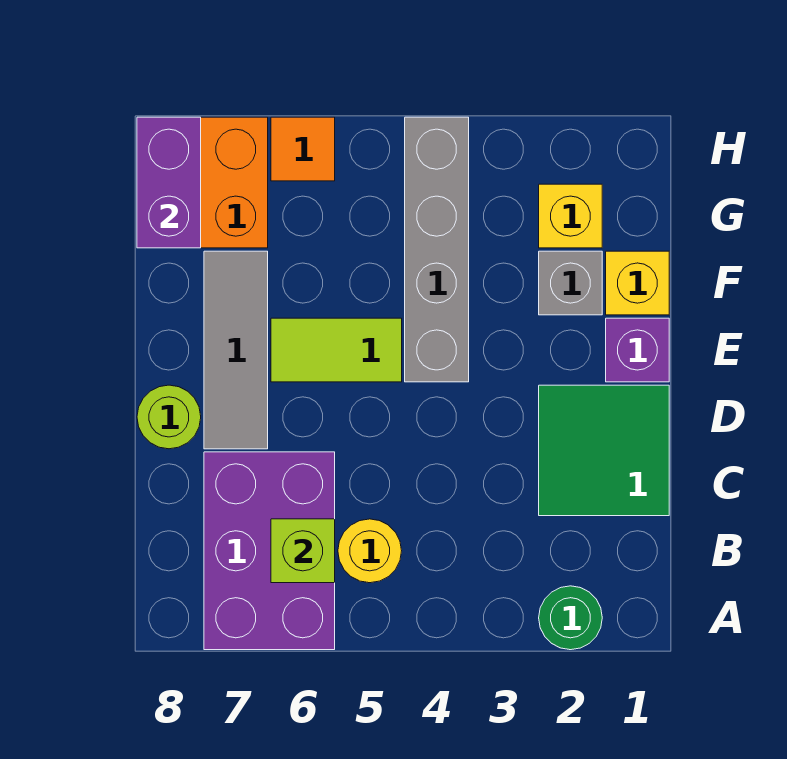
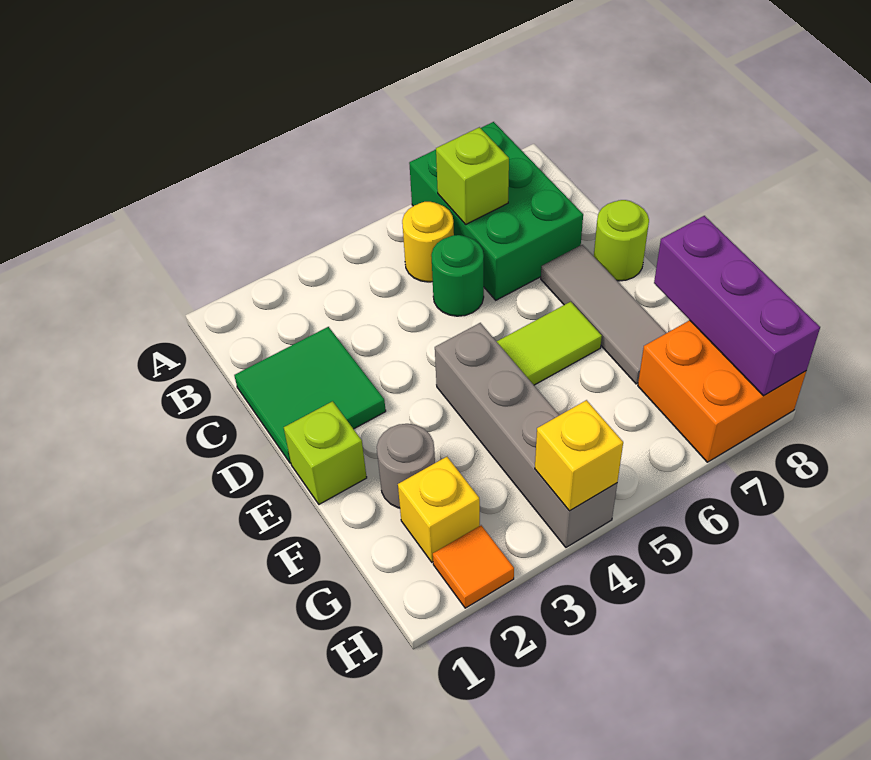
green round brick A2 level 1 -> green round brick C5 level 1
purple brick A6:C7 level 1 -> green brick A6:C7 level 1
purple brick E1 level 1 -> lime brick E1 level 1
yellow brick F1 level 1 -> yellow brick H4 level 2
grey brick F2 level 1 -> grey round brick F2 level 1
purple brick G8:H8 level 2 -> purple brick F8:H8 level 2
orange tile H6 level 1 -> orange tile H2 level 1

